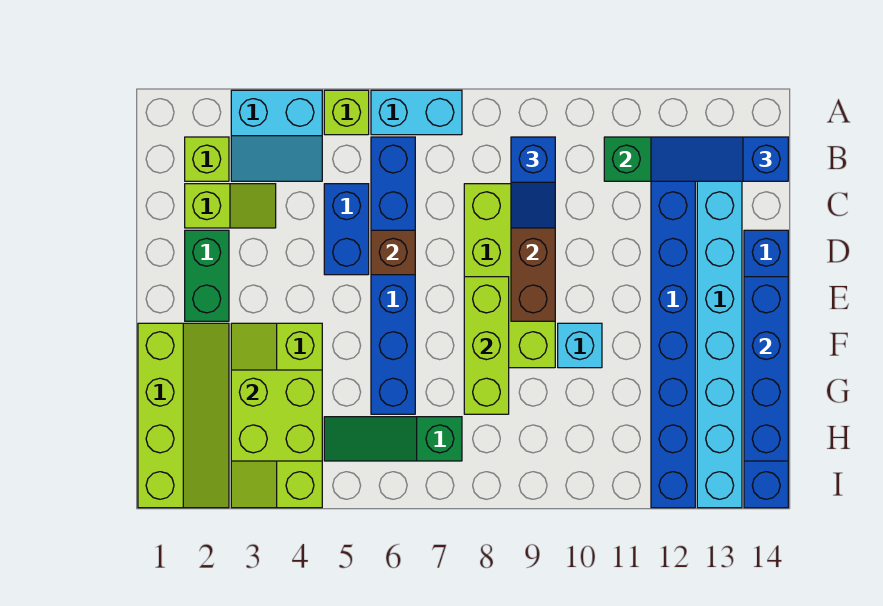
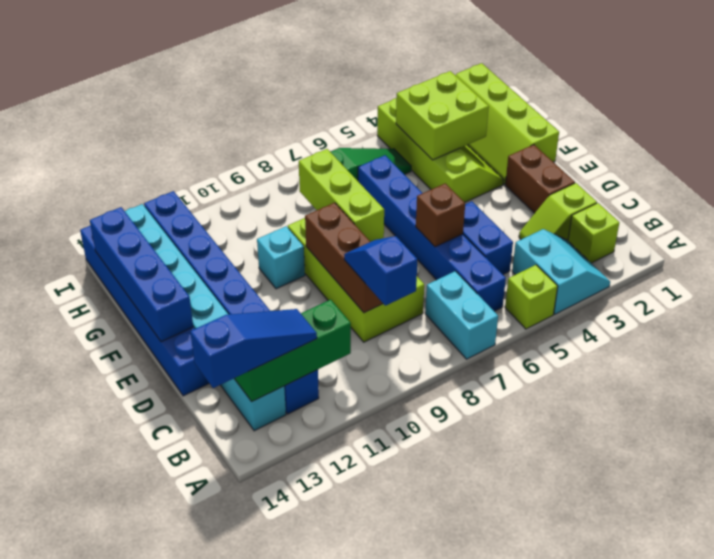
cyan slope A3:B4 level 1 top A -> cyan slope A3:B4 level 1 top 4
cyan brick A6:A7 level 1 -> cyan brick A7:B7 level 1
green brick D2:E2 level 1 -> brown brick D2:E2 level 1

